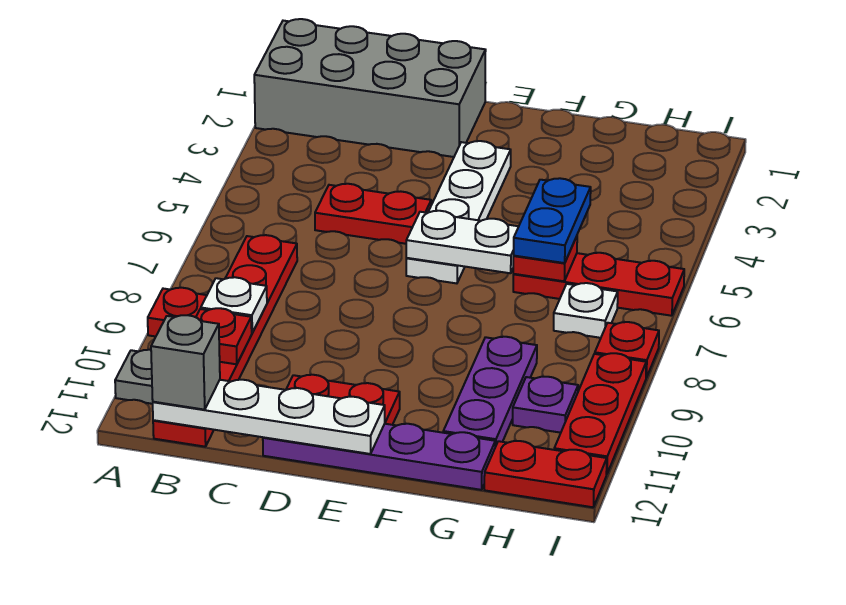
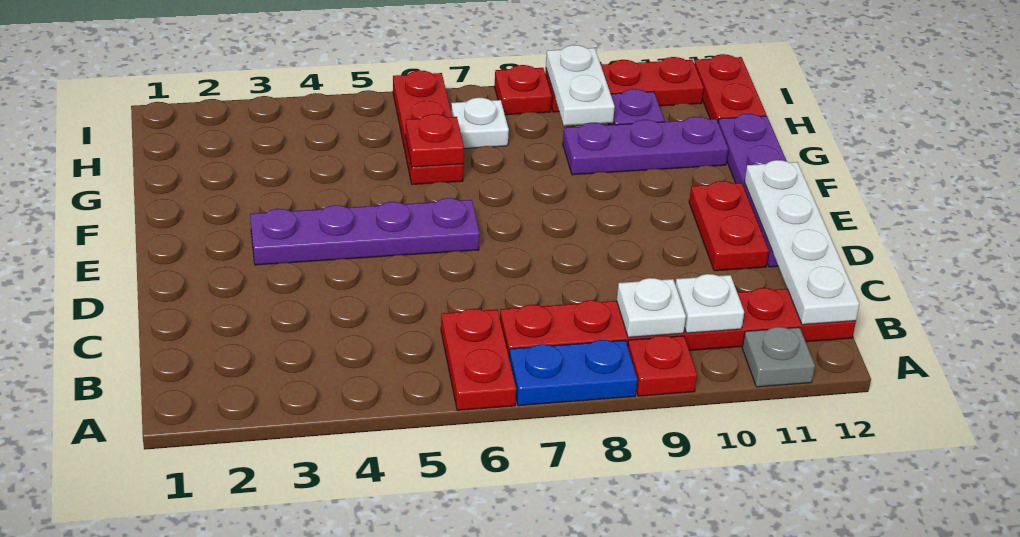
grey brick A1:D2 level 1 -> none
red plate B10 level 2 -> white plate B10 level 2
grey brick B12 level 3 -> none
red plate C5:D5 level 1 -> red plate A6:B6 level 1
white plate E3:E6 level 1 -> purple plate E3:E6 level 1
white plate E6:F6 level 2 -> white plate H9:I9 level 2
blue plate G5:G6 level 3 -> blue plate A7:A8 level 1

